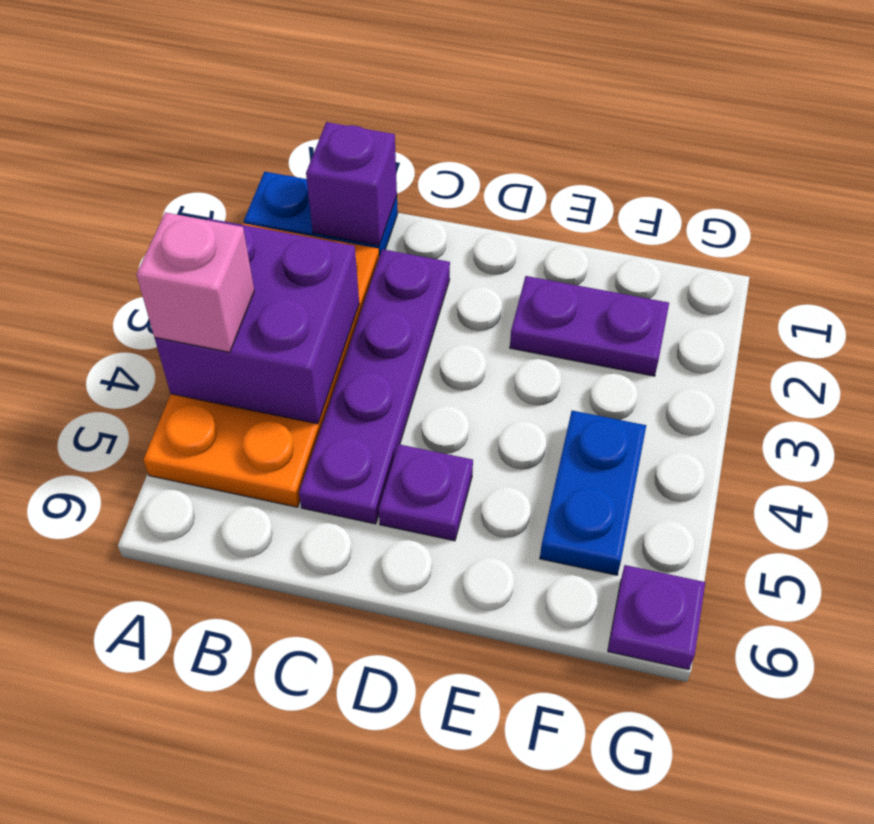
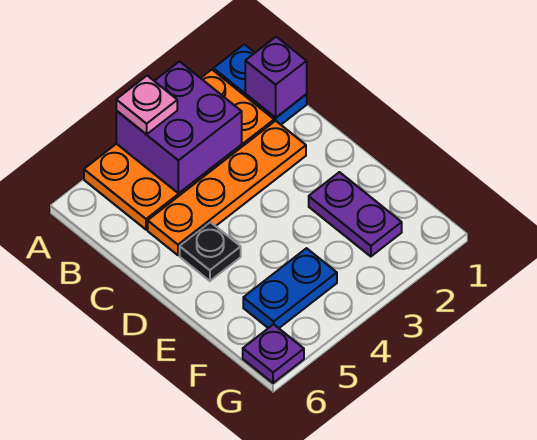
pink brick A4 level 3 -> pink plate A4 level 3
purple plate C2:C5 level 1 -> orange plate C2:C5 level 1
purple plate D5 level 1 -> black plate D5 level 1

